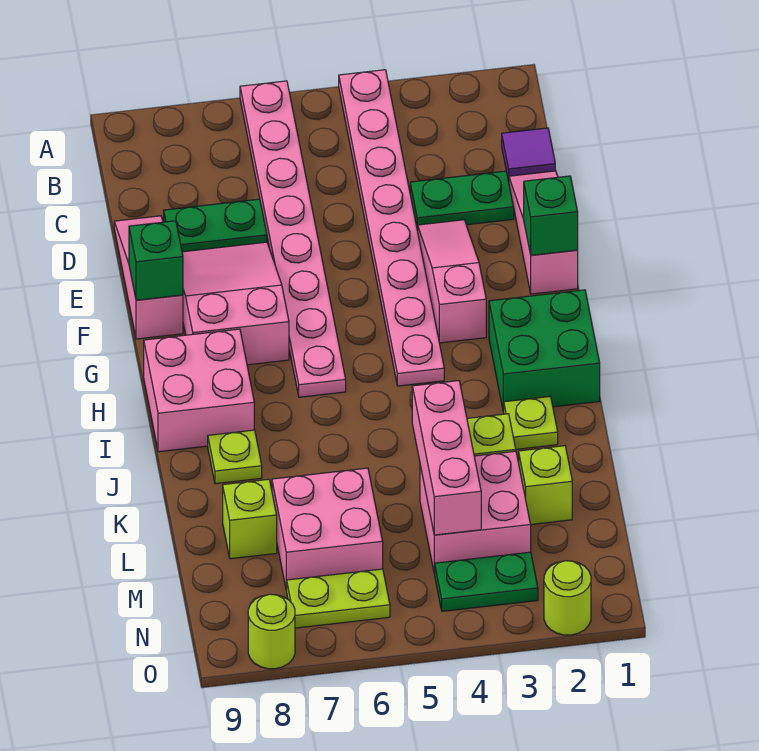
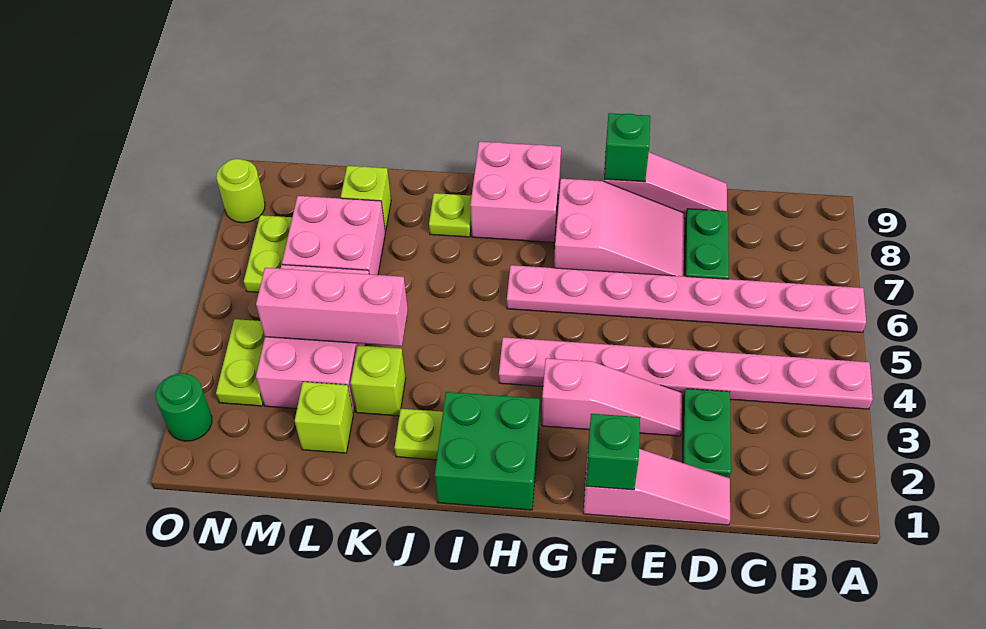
purple tile C1 level 1 -> none
pink brick L3:M4 level 1 -> pink brick L3:M5 level 1
green plate N3:N4 level 1 -> lime plate N3:N4 level 1
lime round brick O2 level 1 -> green round brick O2 level 1

